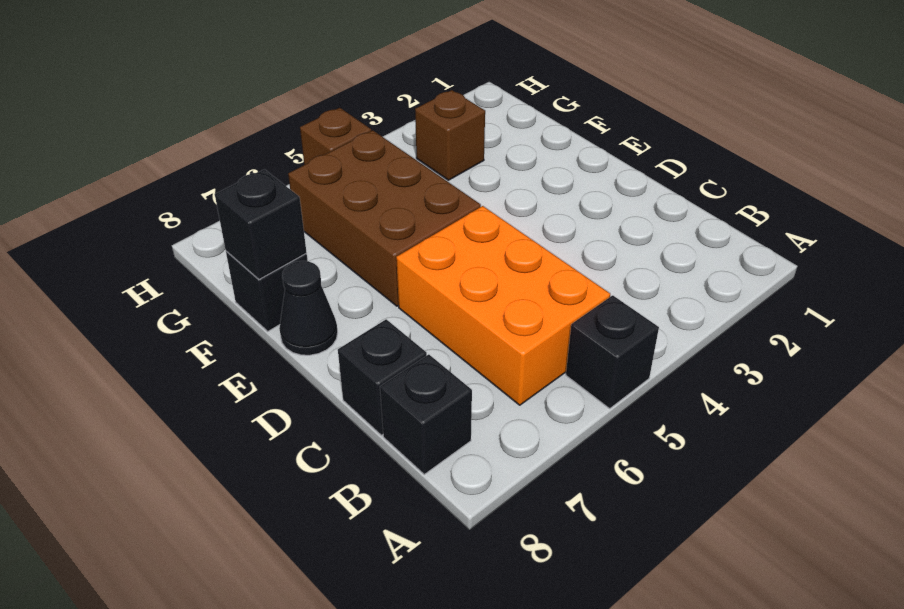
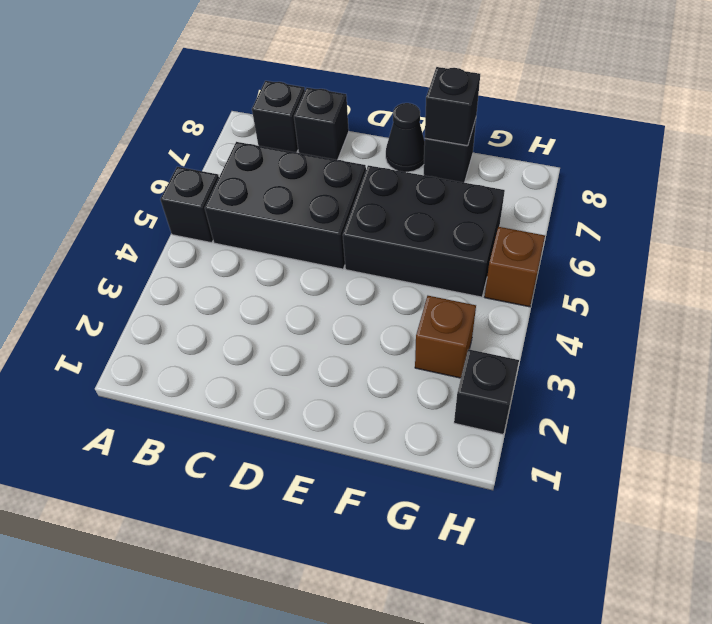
orange brick B5:D6 level 1 -> black brick B5:D6 level 1
brown brick E5:G6 level 1 -> black brick E5:G6 level 1
none -> black brick H2 level 1

